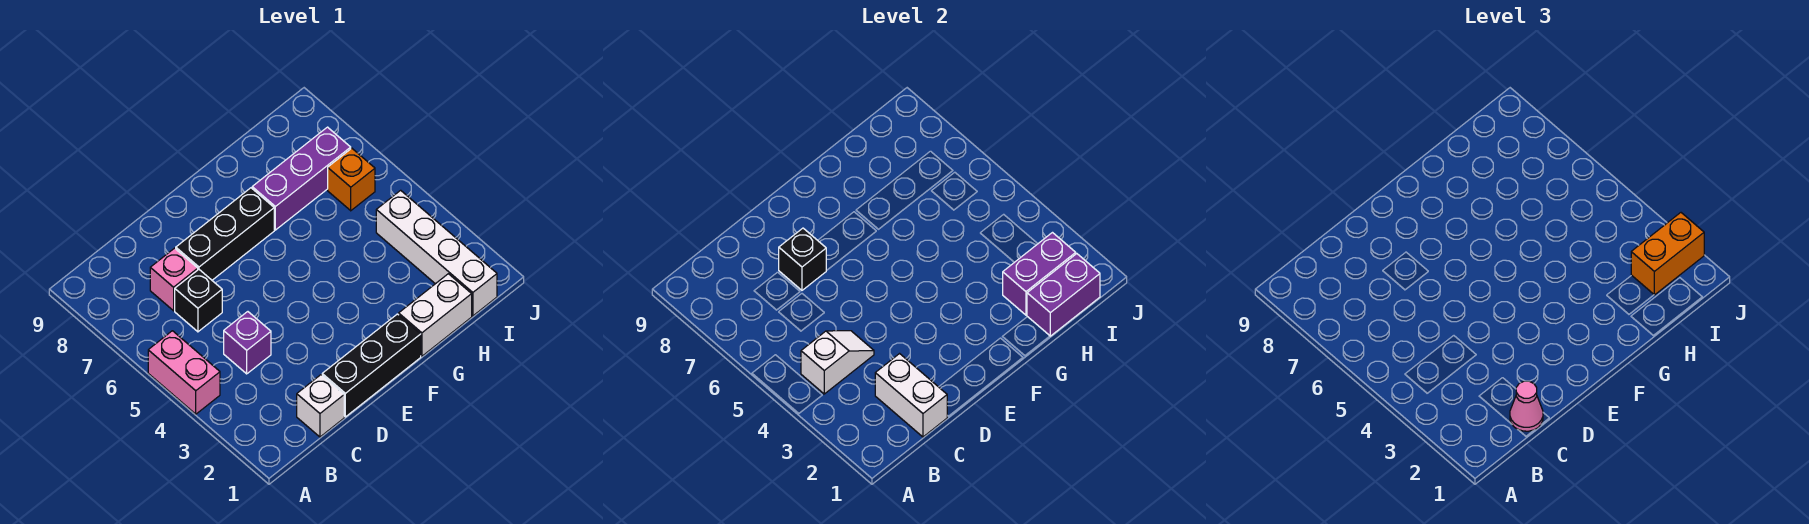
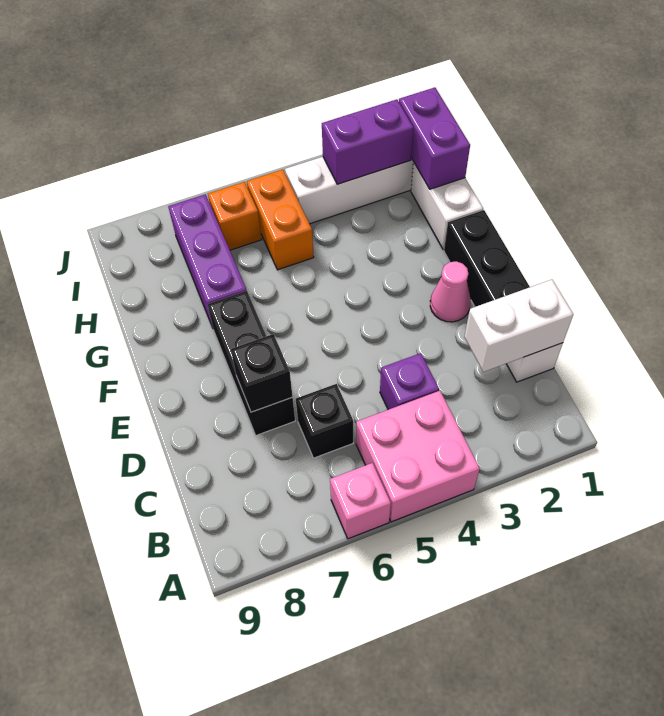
pink brick A4:A5 level 1 -> pink brick A4:B5 level 1
white slope B4:C4 level 2 top B -> none
pink cone C1 level 3 -> pink cone E2 level 1
pink brick C7 level 1 -> pink brick A6 level 1
purple brick H2:I2 level 2 -> purple brick I2:I3 level 2
orange brick I2:J2 level 3 -> orange brick H5:I5 level 1

